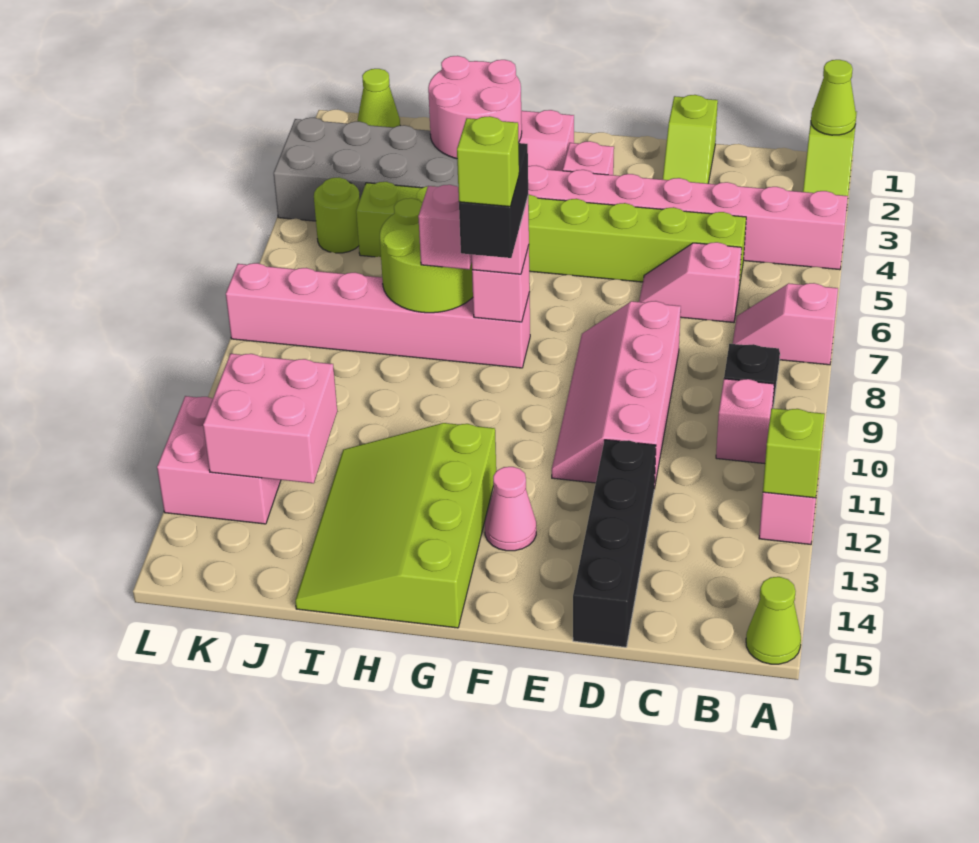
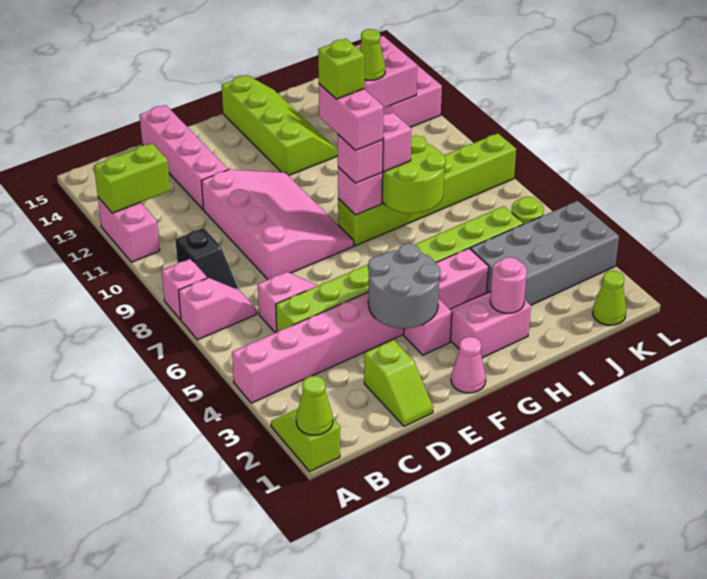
lime brick A12 level 2 -> lime brick A12:B12 level 2
lime cone A15 level 1 -> lime cone J12 level 3
pink brick B10 level 1 -> pink brick A8 level 1
lime slope D1:D2 level 1 top 1 -> lime slope D1:D2 level 1 top 2
pink slope D8:E11 level 1 top D -> pink slope D8:F11 level 1 top D
black brick D12:D15 level 1 -> pink brick D12:D15 level 1
none -> grey round brick E3:F4 level 2
pink cone F13 level 1 -> pink cone F1 level 1
pink brick G8:L8 level 1 -> lime brick G8:L8 level 1
black brick G8:G9 level 4 -> pink brick G8:G9 level 4
lime slope G12:I15 level 1 top G -> lime slope G12:H15 level 1 top G
pink round brick H2:I3 level 2 -> pink round brick H2 level 2

